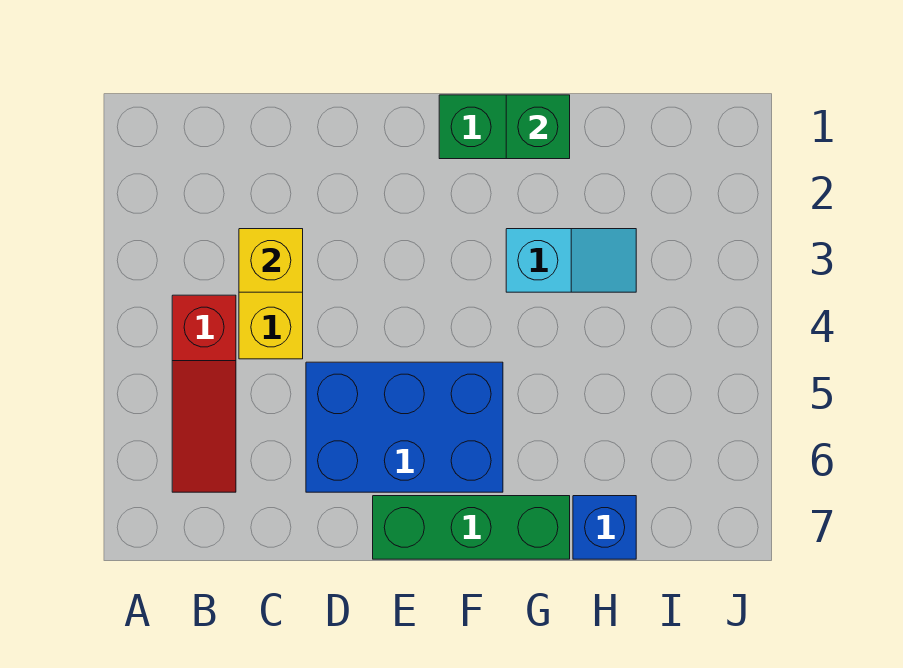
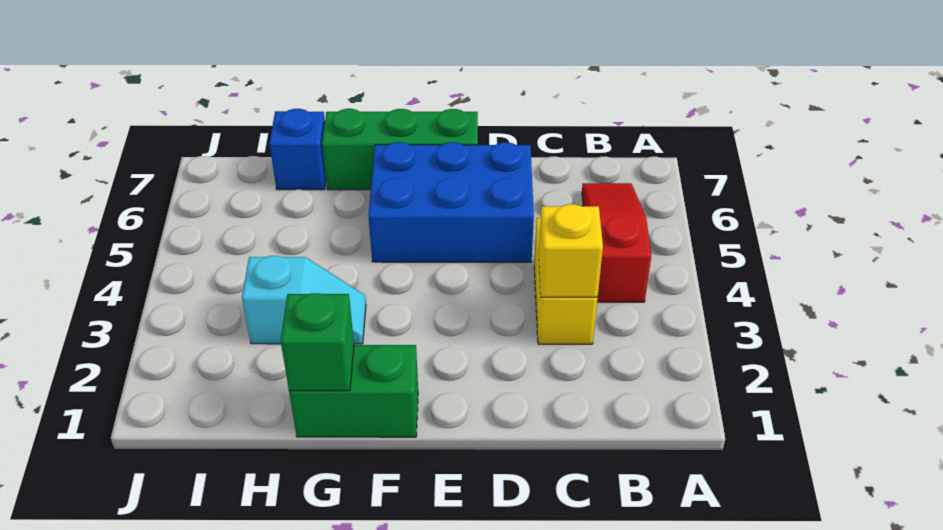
cyan slope G3:H3 level 1 top G -> cyan slope G3:H3 level 1 top H

